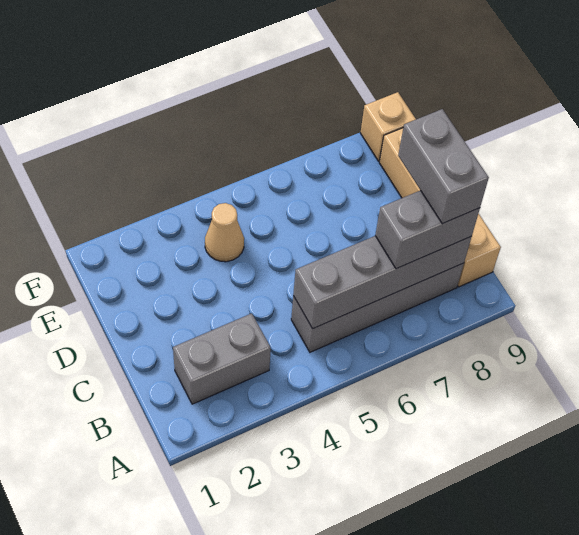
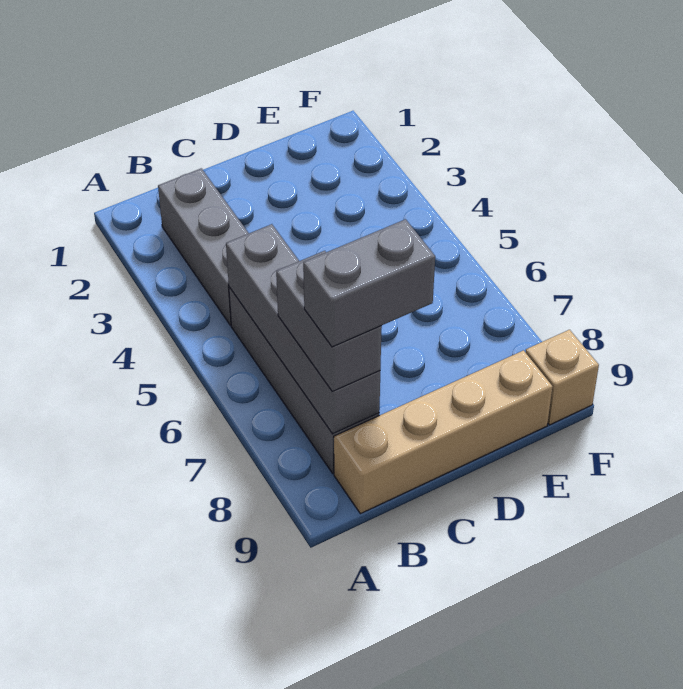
grey brick B2:B3 level 1 -> grey brick B2:B4 level 1
tan cone E4 level 1 -> none

